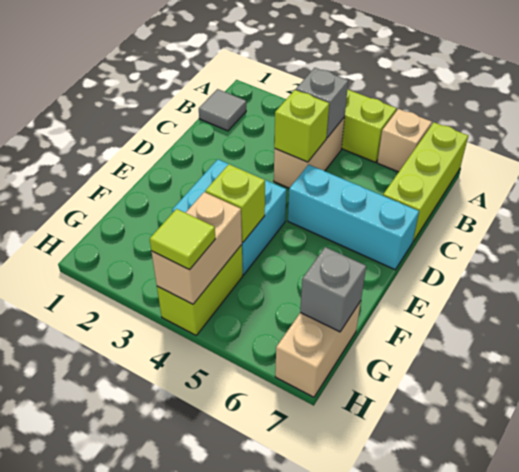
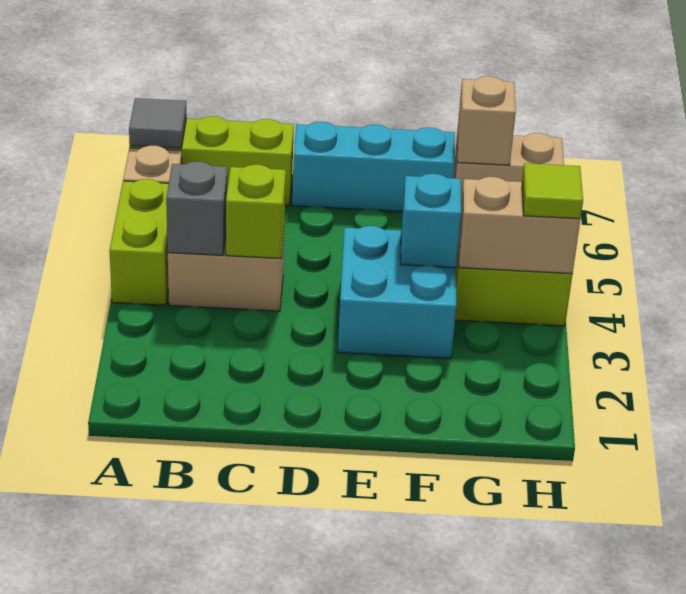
grey tile B1 level 1 -> grey tile A7 level 2
cyan brick D5:D7 level 1 -> cyan brick D7:F7 level 1
lime brick F4 level 2 -> cyan brick F4 level 2
grey brick G7 level 2 -> tan brick G7 level 2

